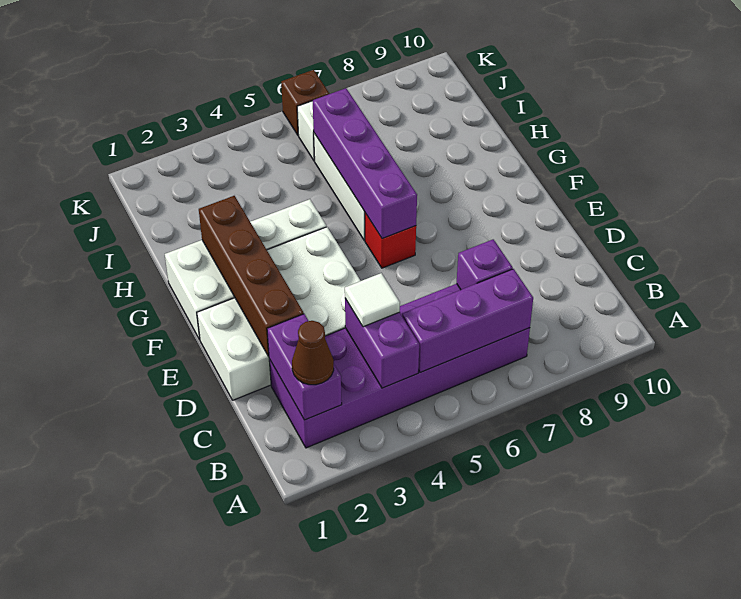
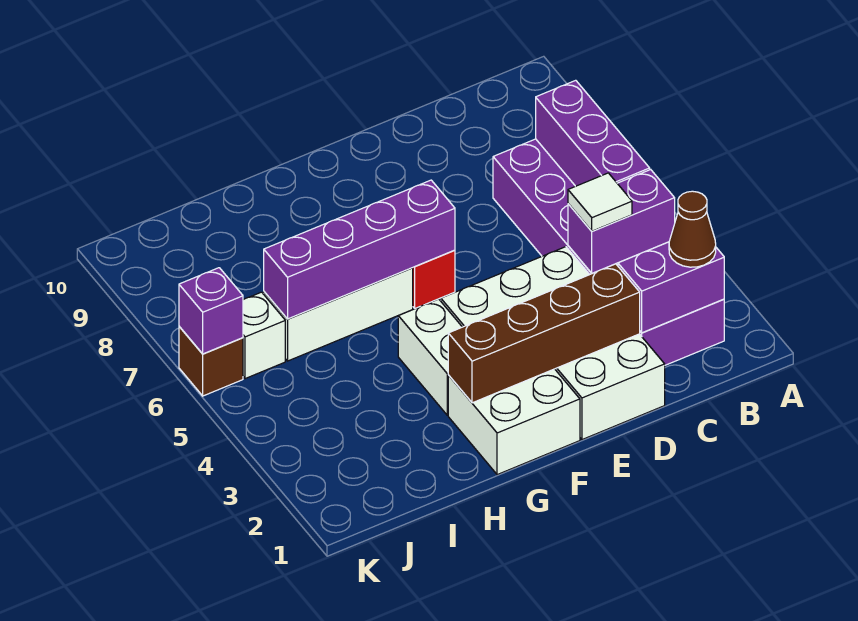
purple brick C7 level 2 -> purple brick K6 level 2

